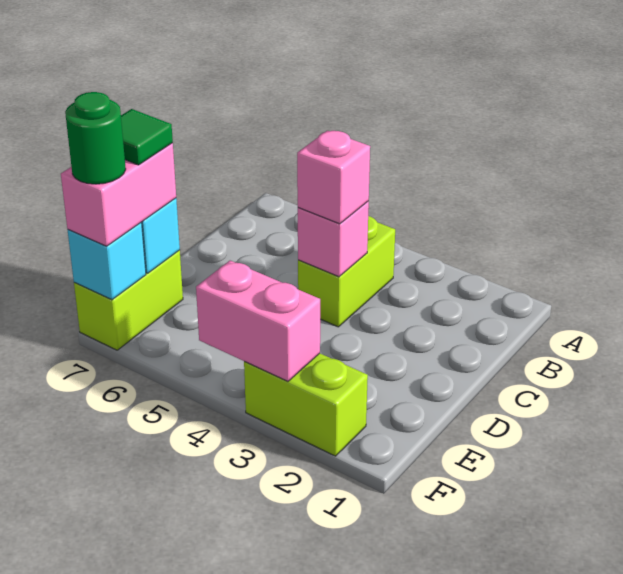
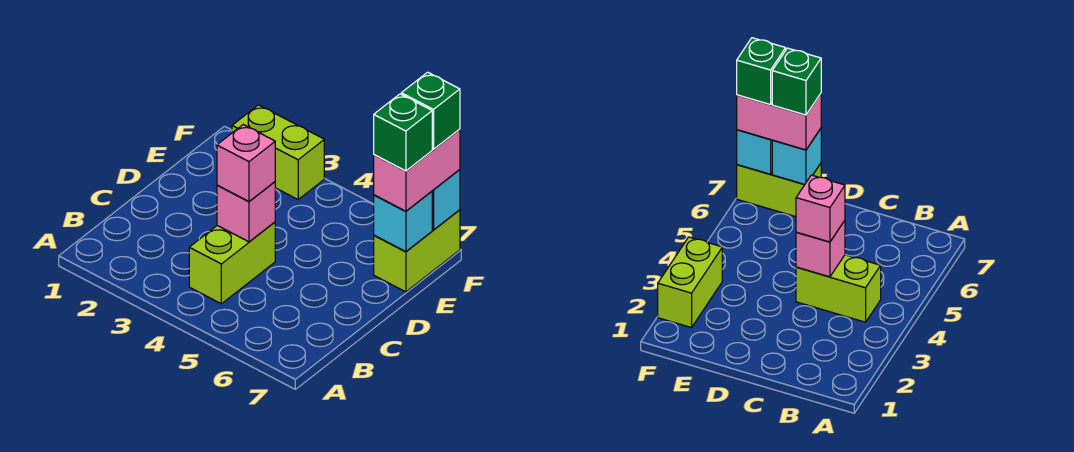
green tile E7 level 4 -> green brick E7 level 4
pink brick F3:F4 level 2 -> none
green round brick F7 level 4 -> green brick F7 level 4

